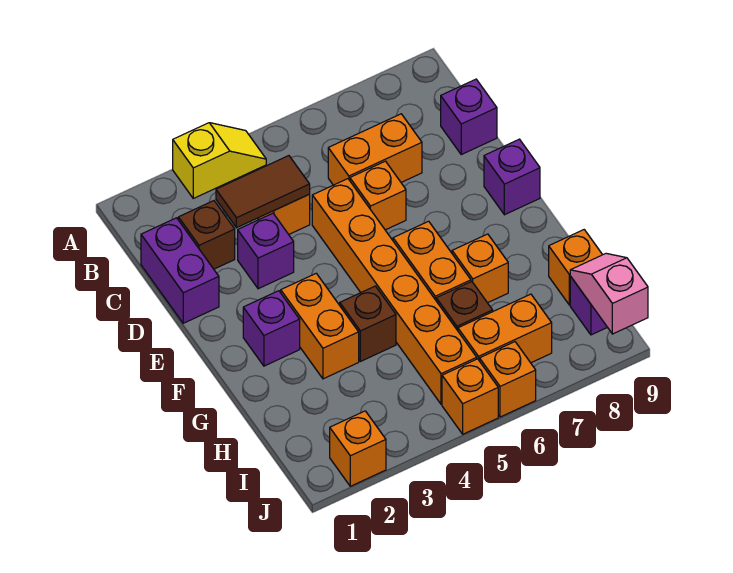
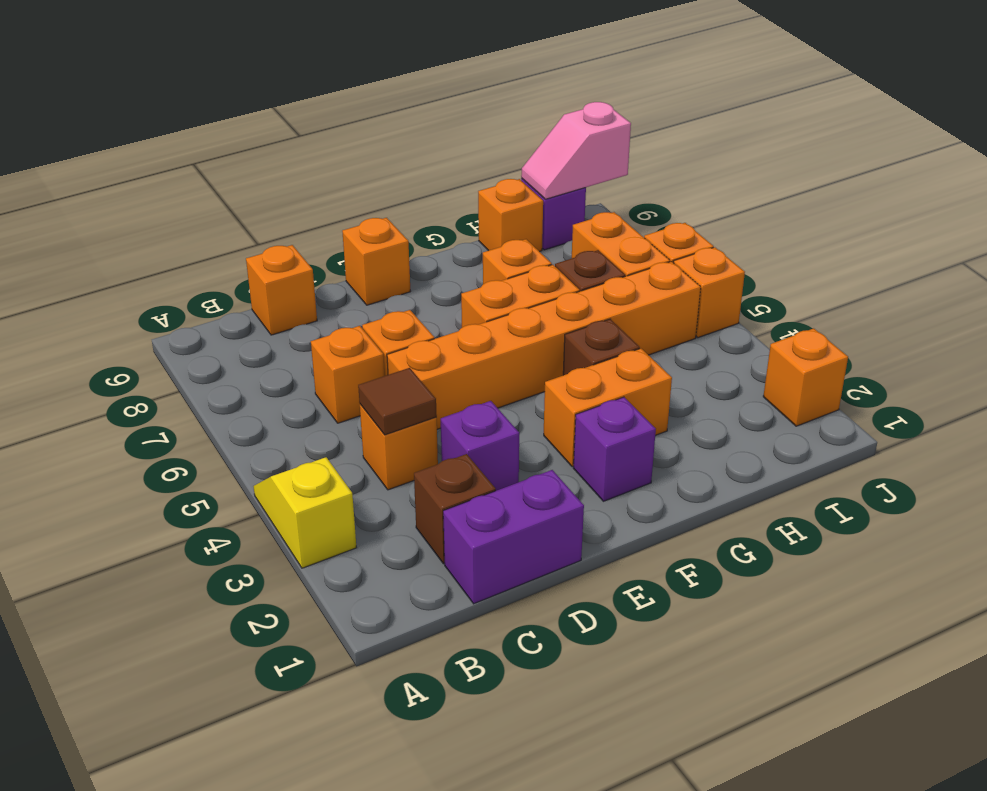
brown tile C3:C4 level 2 -> brown tile C4 level 2
orange brick C6:C7 level 1 -> orange brick C6 level 1
purple brick C9 level 1 -> orange brick C9 level 1
purple brick E9 level 1 -> orange brick E9 level 1

